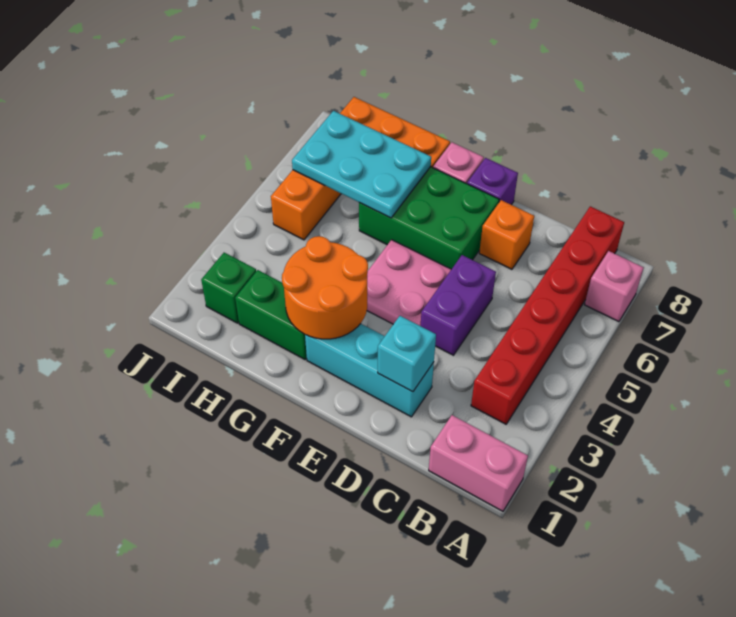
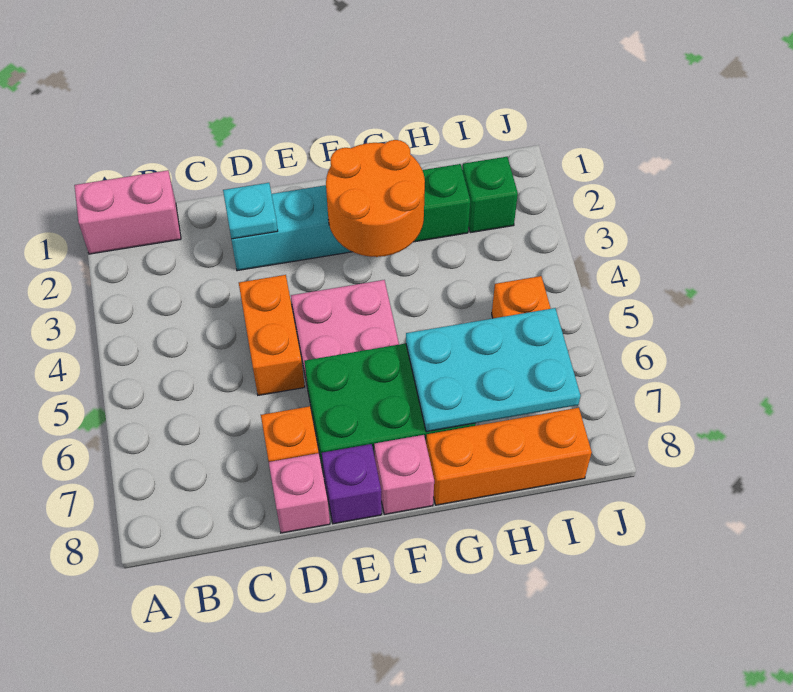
pink brick A7 level 1 -> pink brick D8 level 1
red brick B3:B8 level 1 -> none
cyan brick D2 level 2 -> cyan plate D2 level 2
purple brick D4:D5 level 1 -> orange brick D4:D5 level 1

